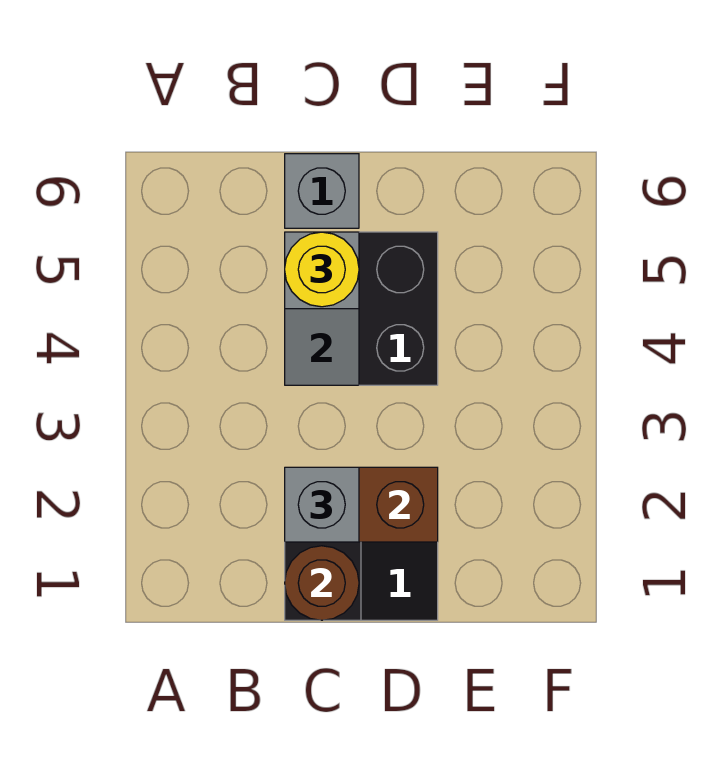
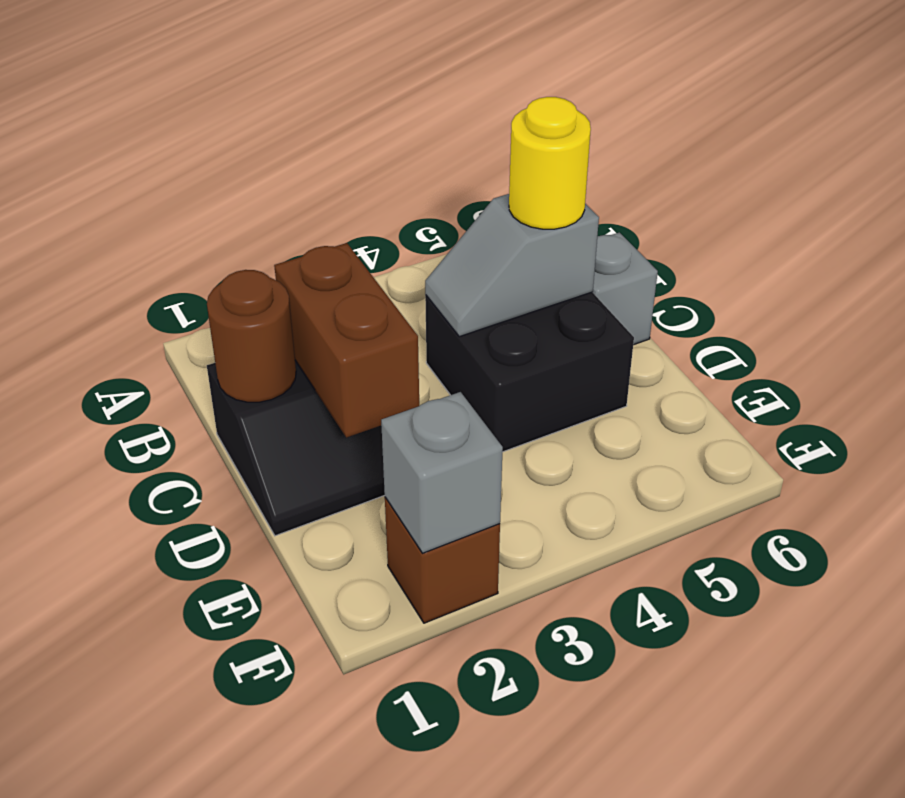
grey brick C2 level 3 -> grey brick F2 level 2
none -> brown brick F2 level 1

